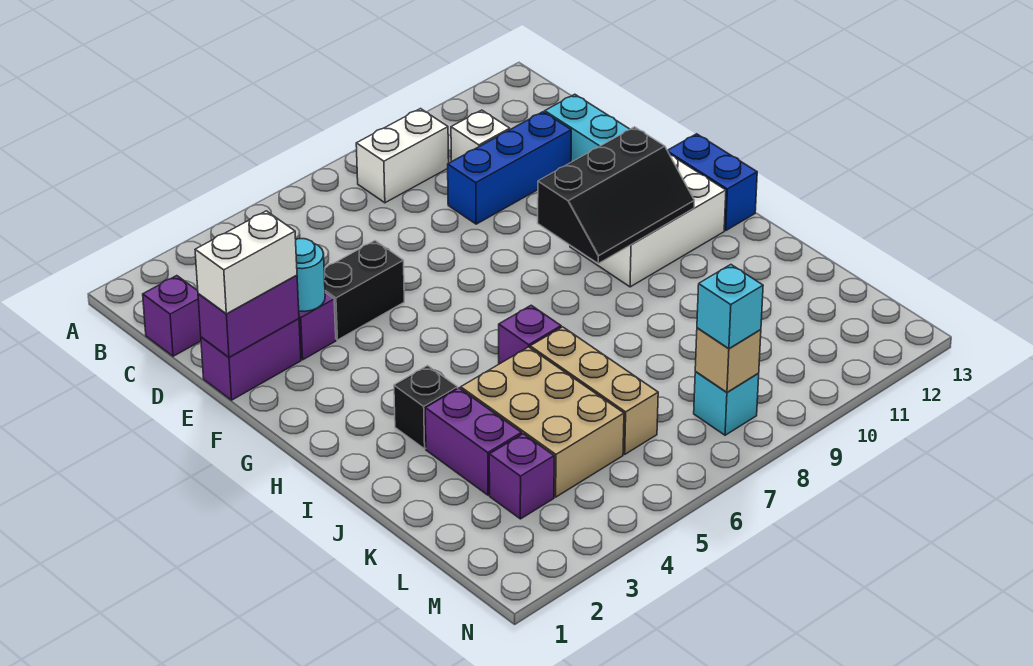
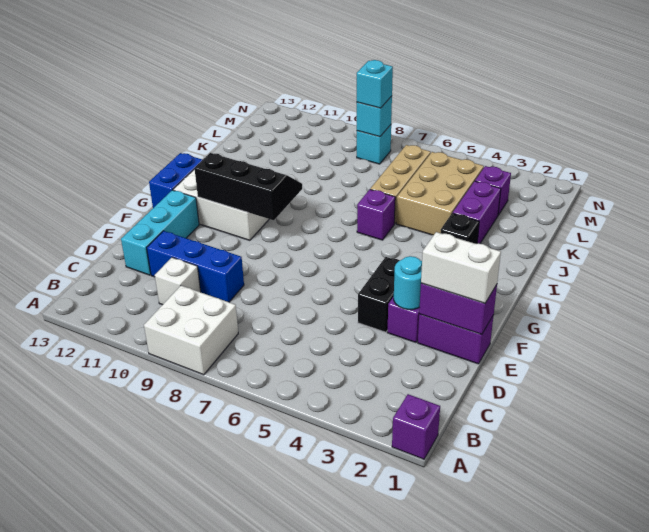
white brick B8:B9 level 1 -> white brick A8:B9 level 1
purple brick C1 level 1 -> purple brick A1 level 1
black brick E4:E5 level 1 -> black brick E4:F4 level 1
tan brick M8 level 2 -> cyan brick M8 level 2

